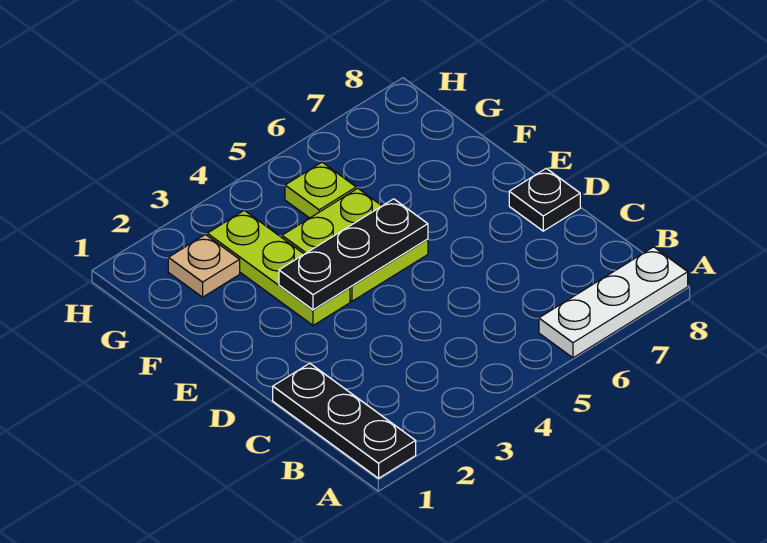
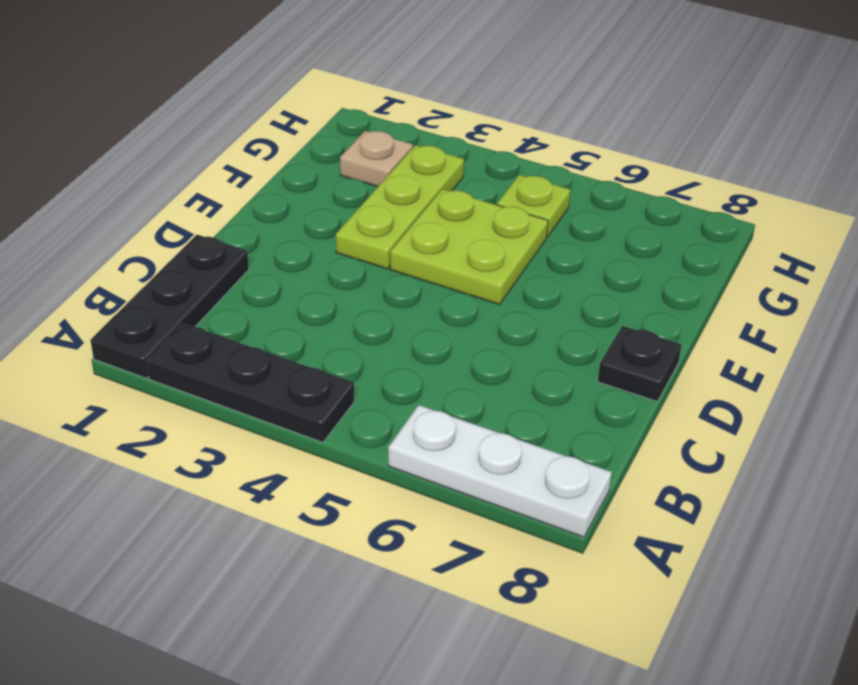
black plate E3:E5 level 2 -> black plate A2:A4 level 1

